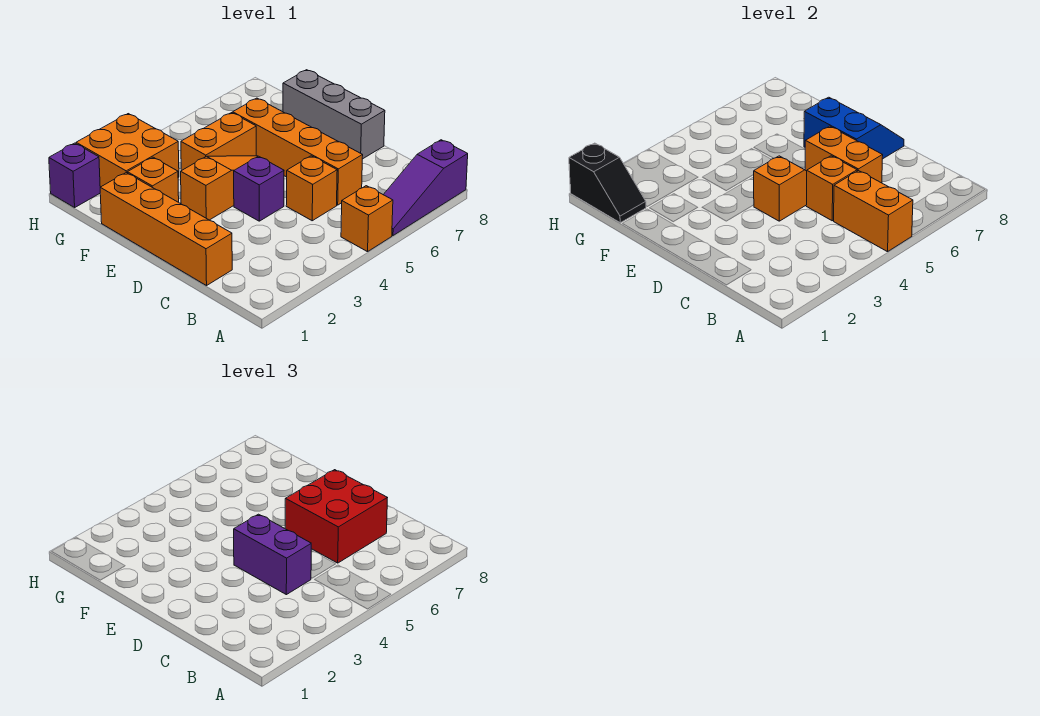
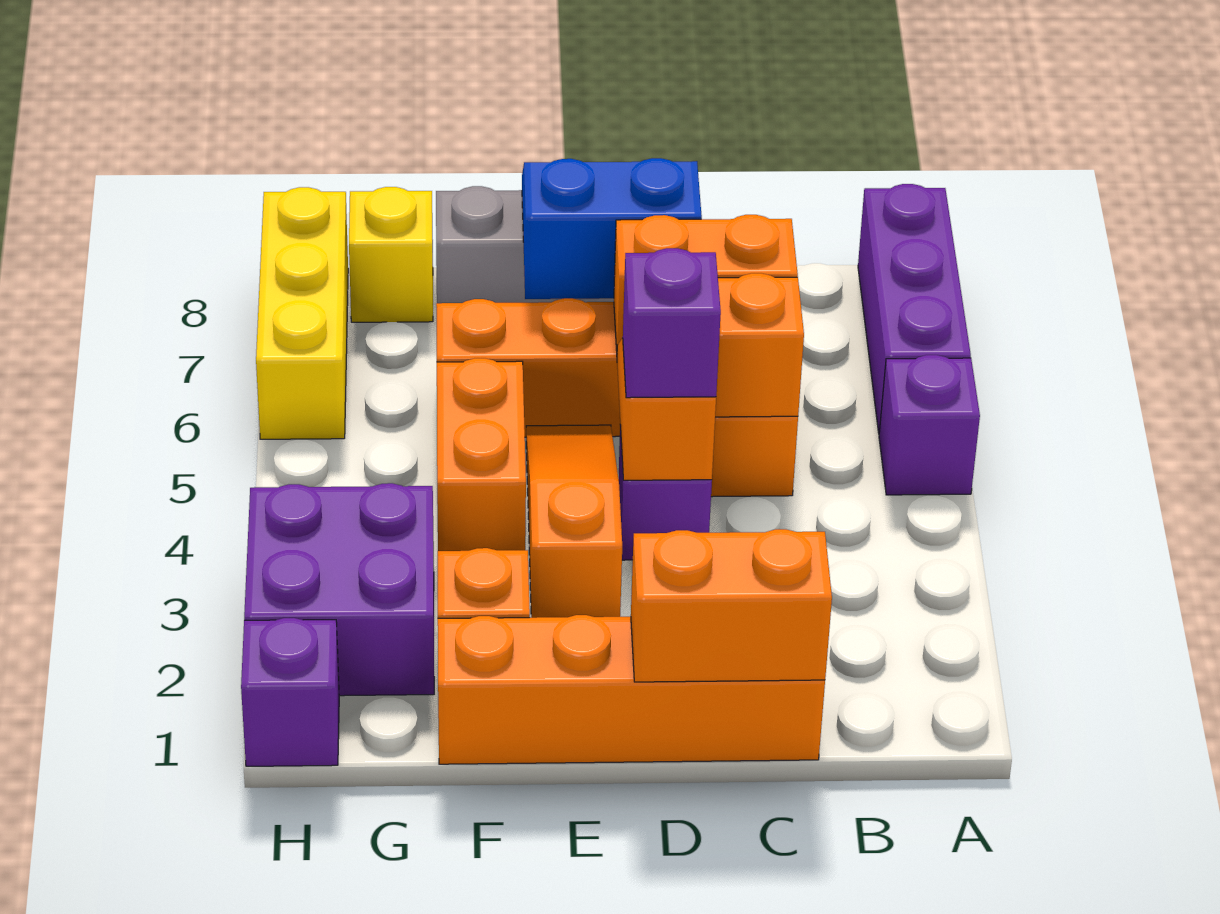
orange brick A5 level 1 -> purple brick A5 level 1
orange brick A5:B5 level 2 -> orange brick C1:D1 level 2
purple slope A6:A8 level 1 top 8 -> purple brick A6:A8 level 1
purple brick C4:D4 level 3 -> purple brick D4 level 3
red brick C6:D7 level 3 -> none
black slope G1:H1 level 2 top H -> none
orange brick G2:H3 level 1 -> purple brick G2:H3 level 1
none -> yellow brick G8 level 1
none -> yellow brick H6:H8 level 1

